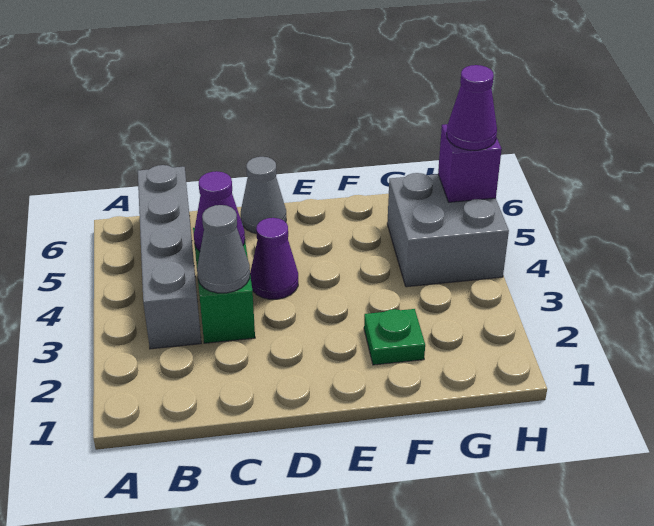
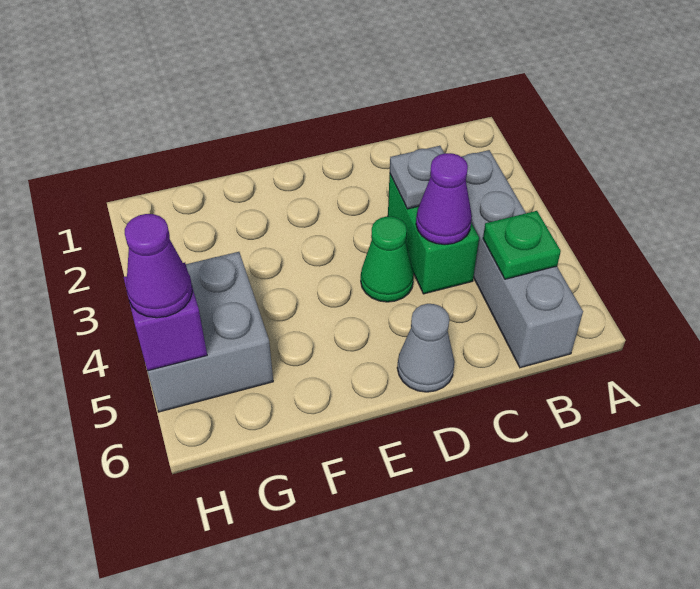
grey cone C3 level 2 -> grey plate C3 level 2
purple cone D4 level 1 -> green cone D4 level 1
green plate F2 level 1 -> green plate B5 level 2

